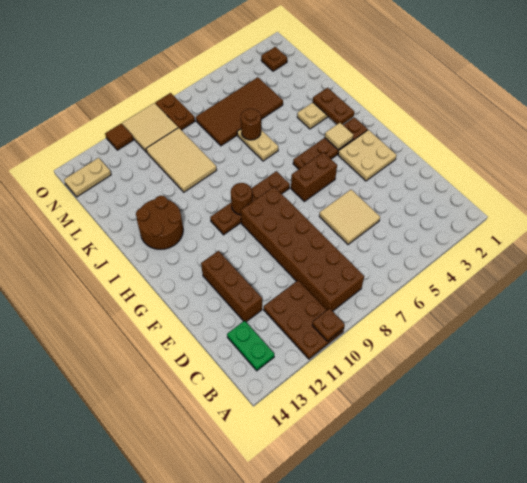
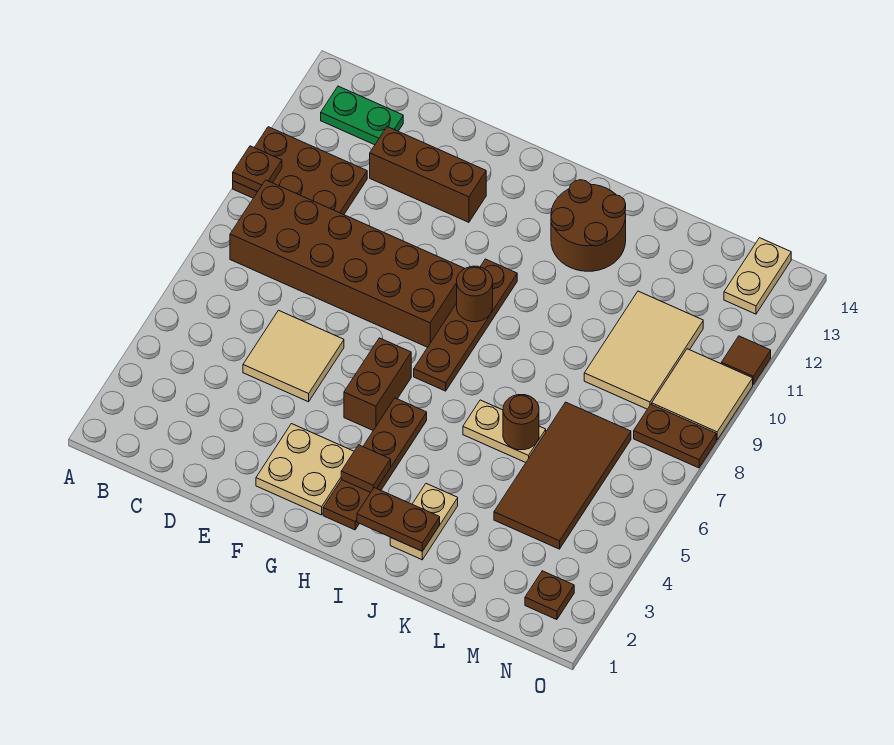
tan tile H3 level 2 -> brown tile H3 level 2
tan tile K9:M10 level 1 -> tan tile L9:M11 level 1

